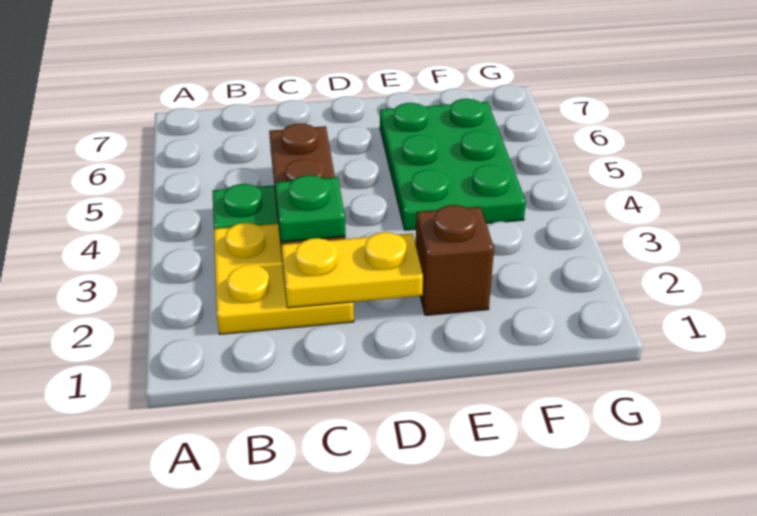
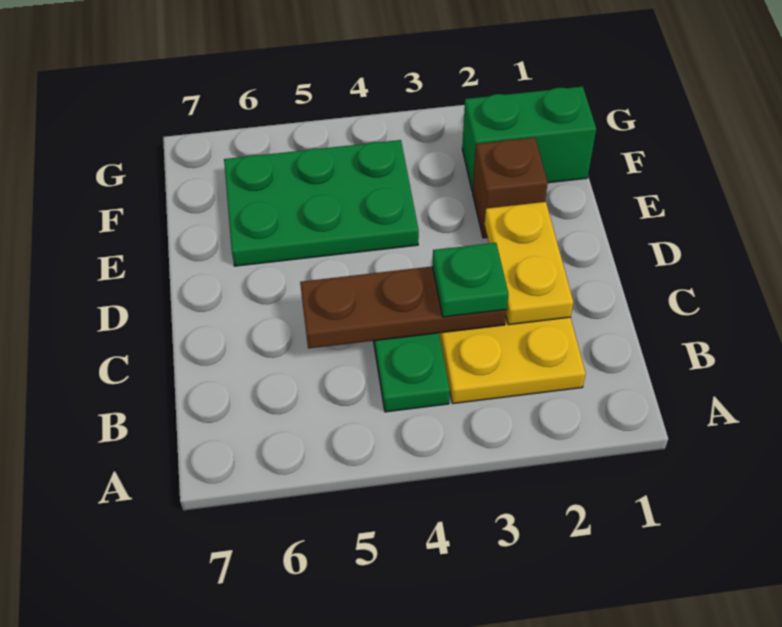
none -> green brick F1:F2 level 1

